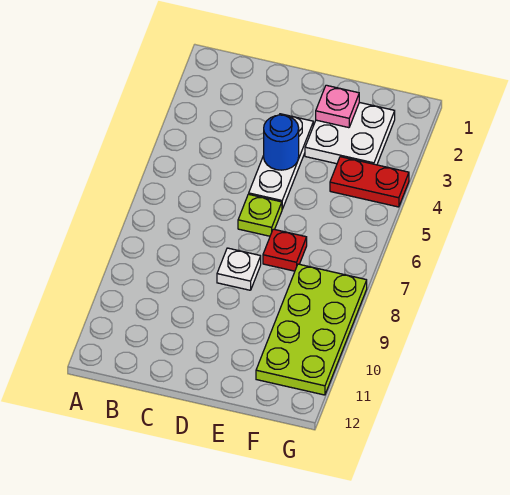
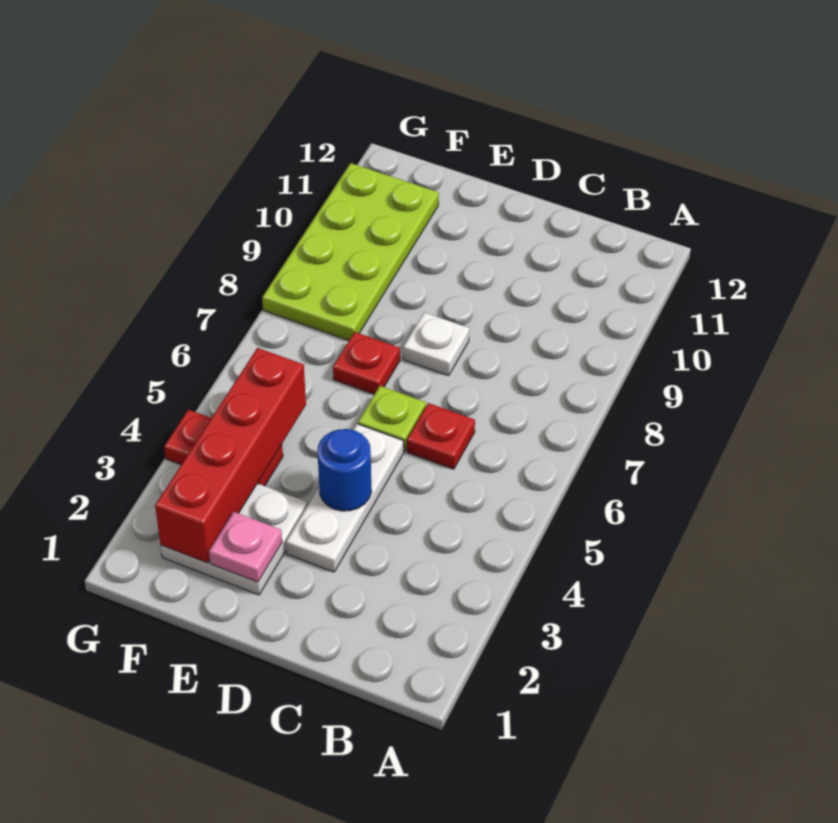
none -> red plate C6 level 1
none -> red brick F2:F5 level 2

